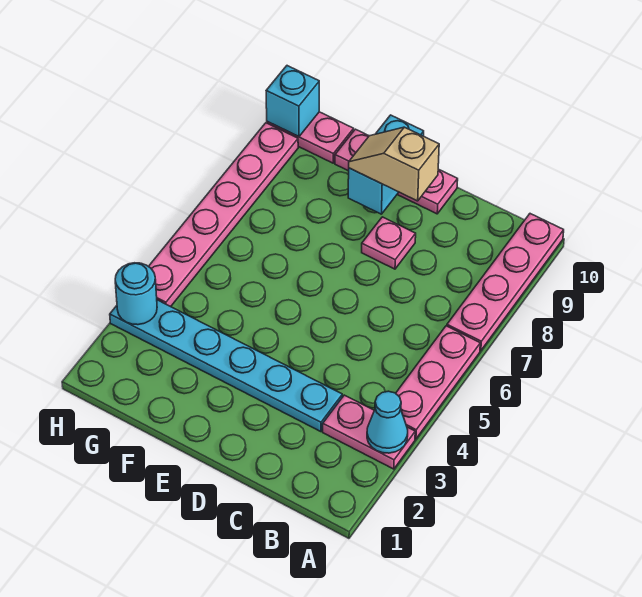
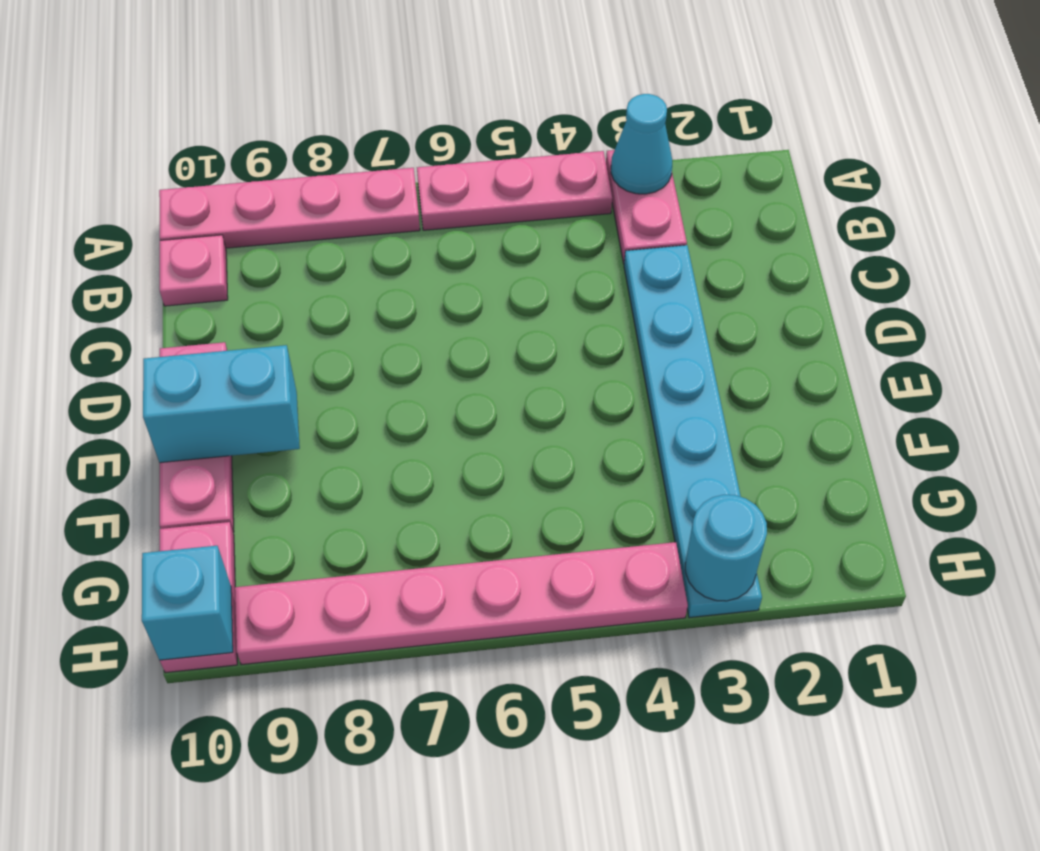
pink plate D8 level 1 -> pink plate B10 level 1
tan slope D9:E9 level 3 top D -> none

